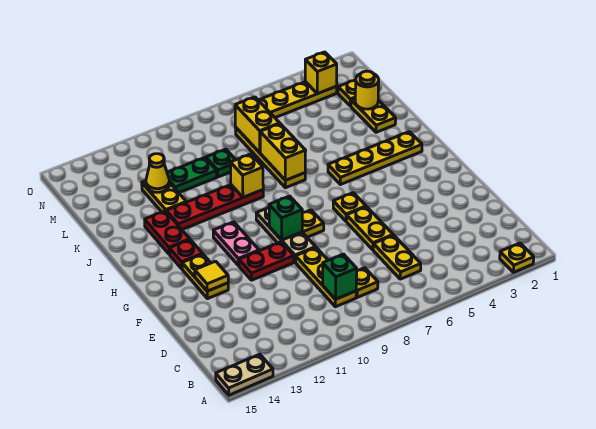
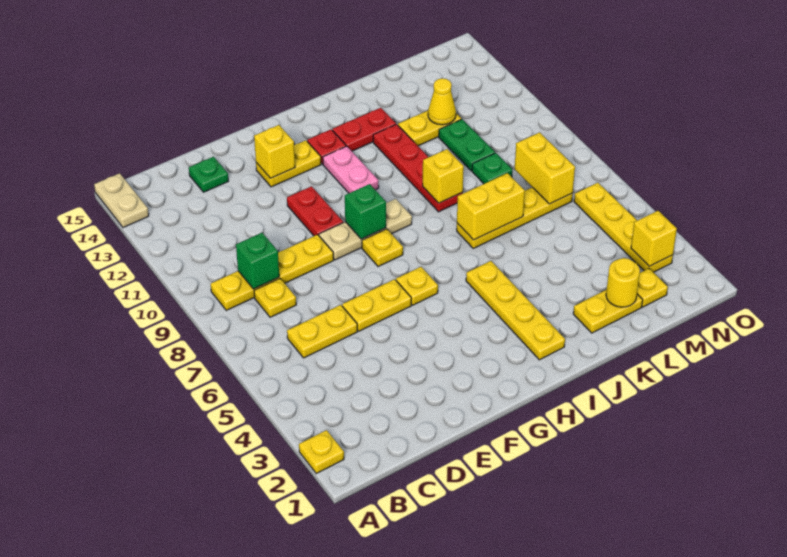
yellow plate C9:E9 level 1 -> yellow plate B9:E9 level 1
none -> green plate D14 level 1
yellow tile F13 level 2 -> yellow brick F13 level 2
pink plate G11:H11 level 1 -> pink plate H11:H12 level 1
yellow brick L7:M7 level 2 -> yellow brick M7:M8 level 2

